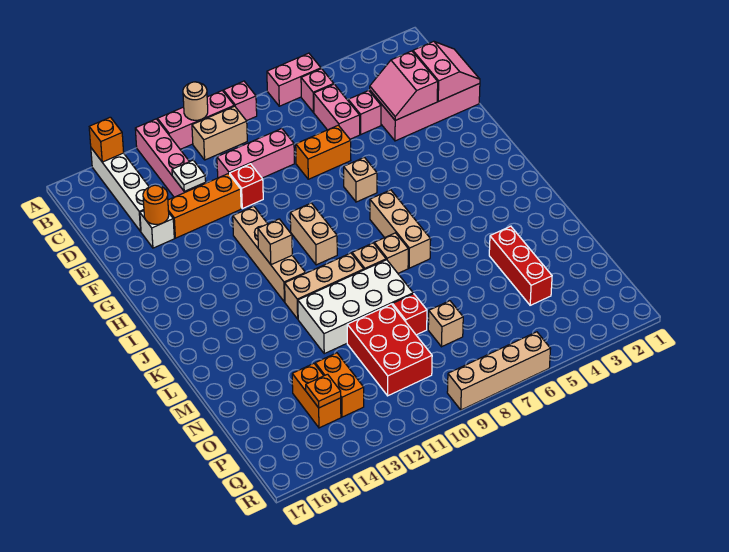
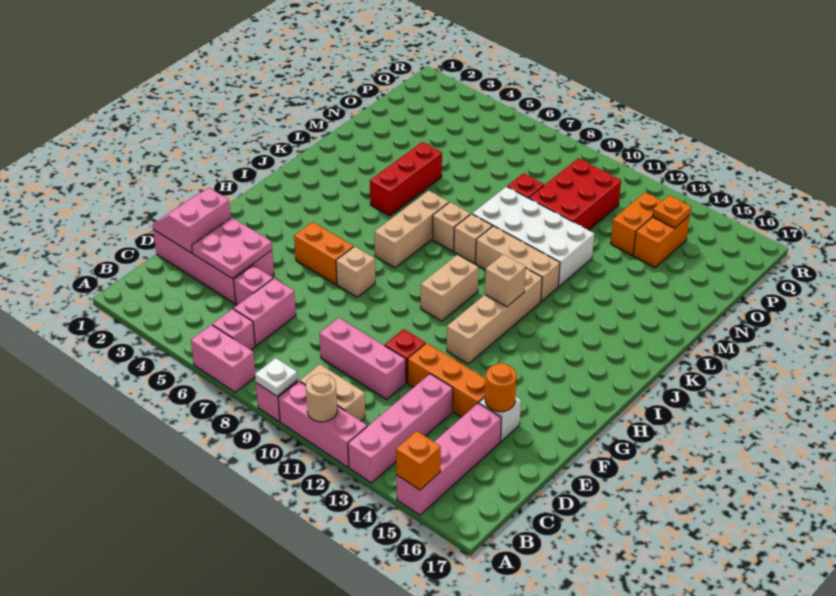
white brick A15:D15 level 1 -> pink brick A15:D15 level 1
pink slope D3:E4 level 2 top 3 -> pink plate D3:E4 level 2
white plate D13 level 2 -> white plate A9 level 2
orange brick E7:E8 level 1 -> orange brick G5:G6 level 1
red brick M4:O4 level 1 -> red brick K5:M5 level 1
tan brick O8 level 1 -> none
tan brick R6:R9 level 1 -> none

